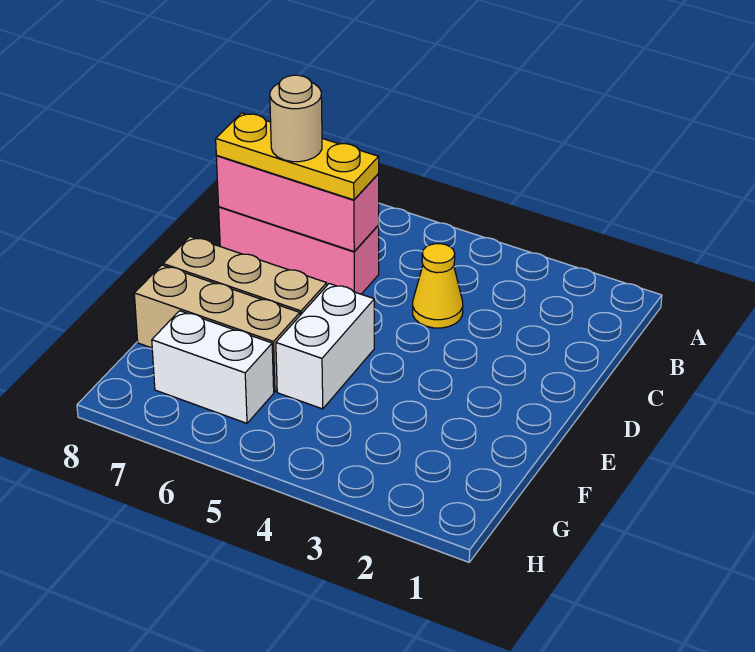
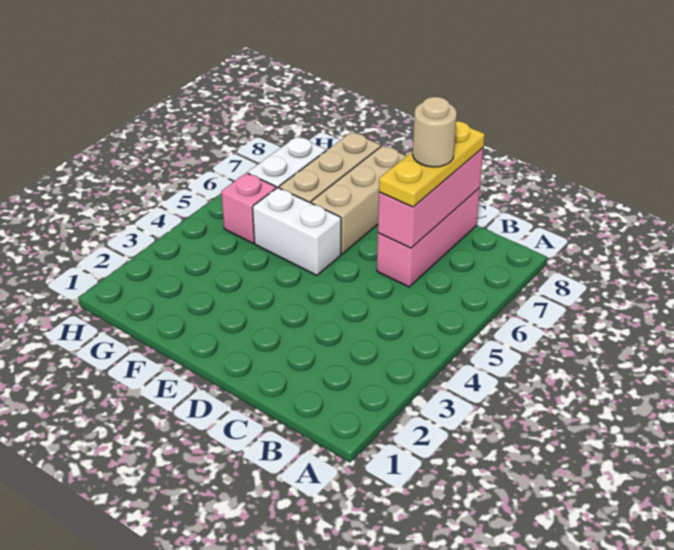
yellow cone C4 level 1 -> none
none -> pink brick G5 level 1

